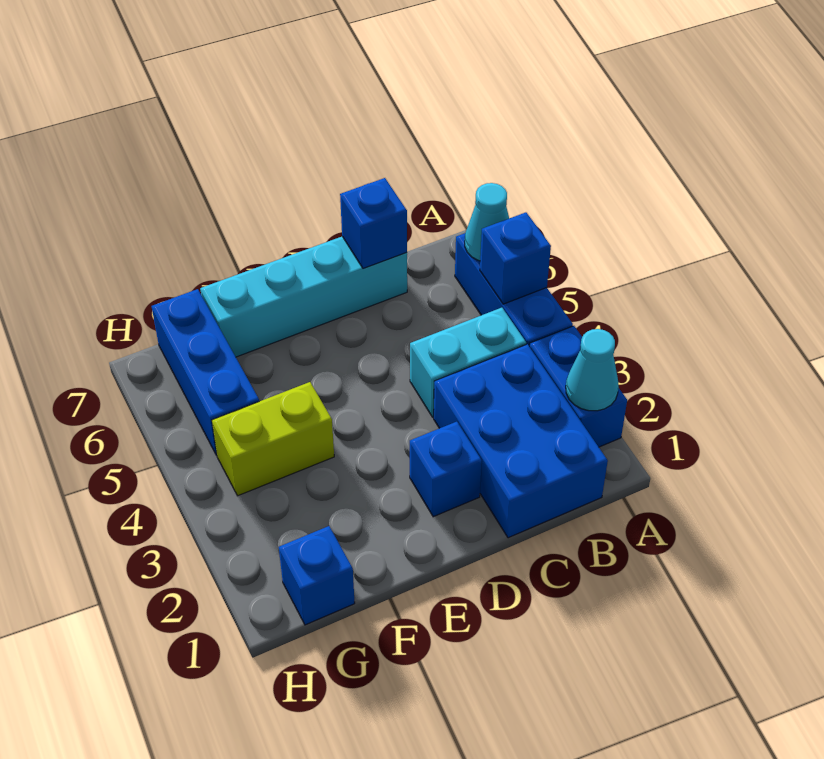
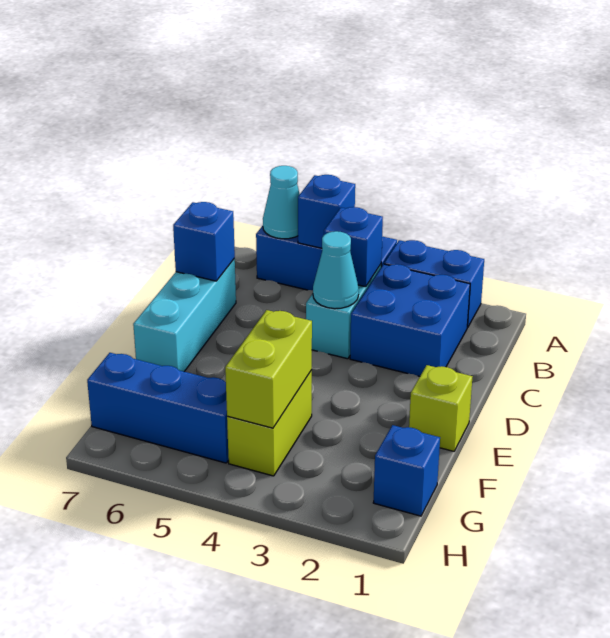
cyan cone A2 level 2 -> cyan cone C4 level 2
blue brick B1:C3 level 1 -> blue brick B2:C3 level 1
cyan brick C7:F7 level 1 -> cyan brick C7:E7 level 1
blue brick D2 level 1 -> blue brick B4 level 2
none -> lime brick E1 level 1
none -> lime brick F4:G4 level 2

